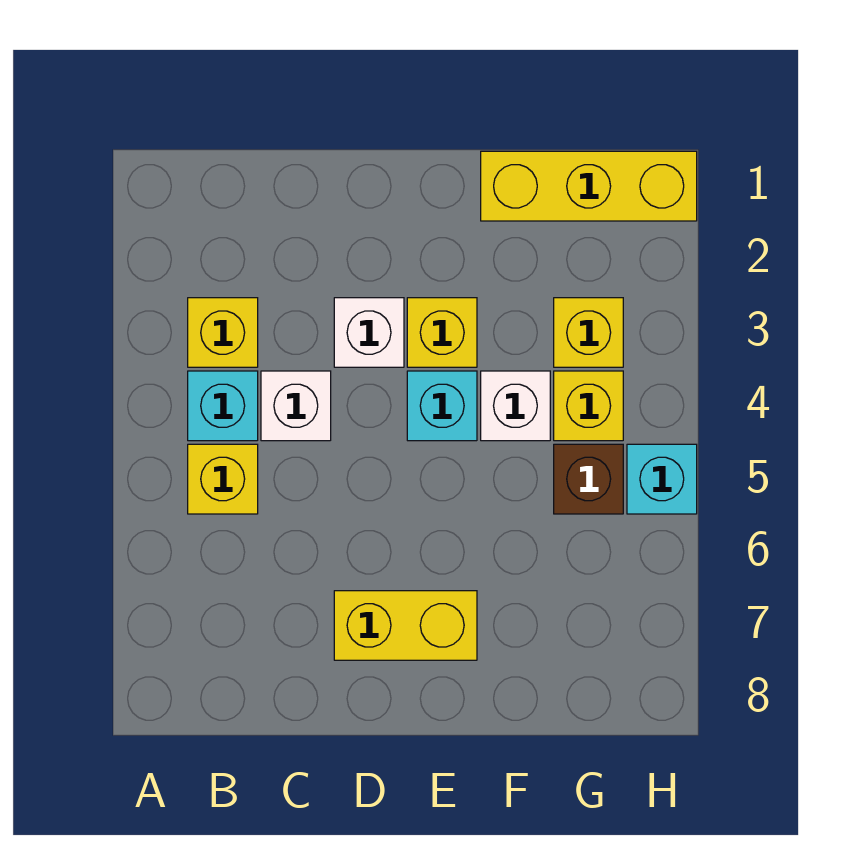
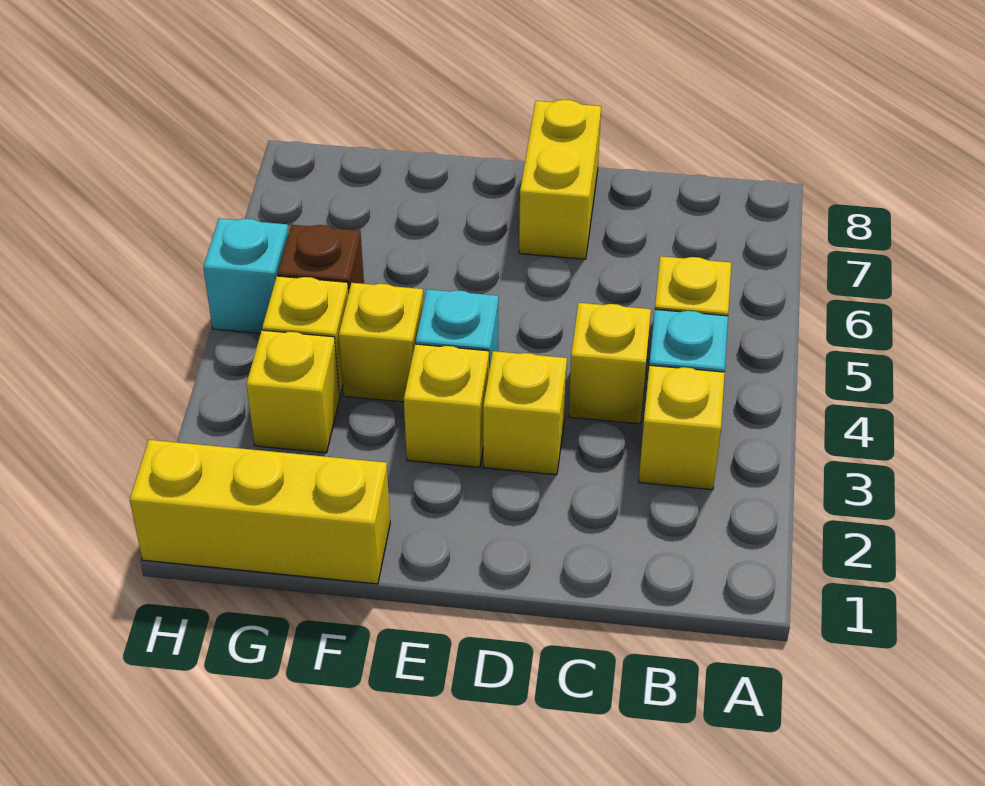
white brick C4 level 1 -> yellow brick C4 level 1
white brick D3 level 1 -> yellow brick D3 level 1
yellow brick D7:E7 level 1 -> yellow brick D7:D8 level 1
white brick F4 level 1 -> yellow brick F4 level 1

